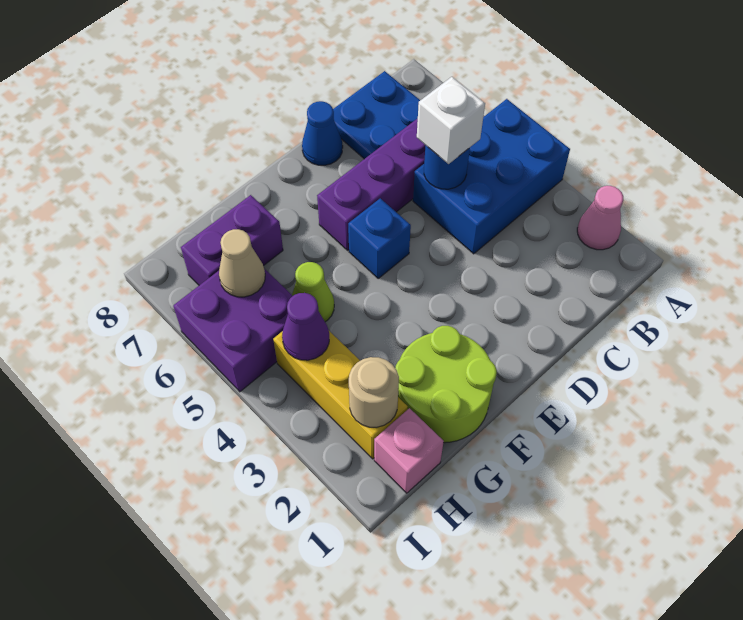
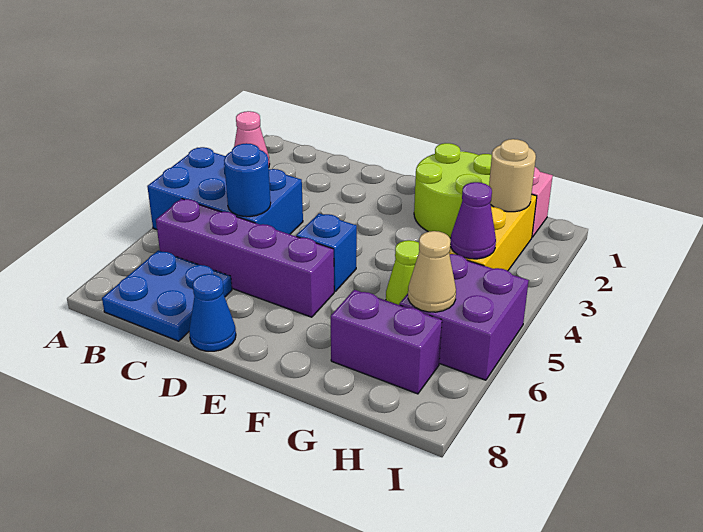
white brick C5 level 3 -> none

